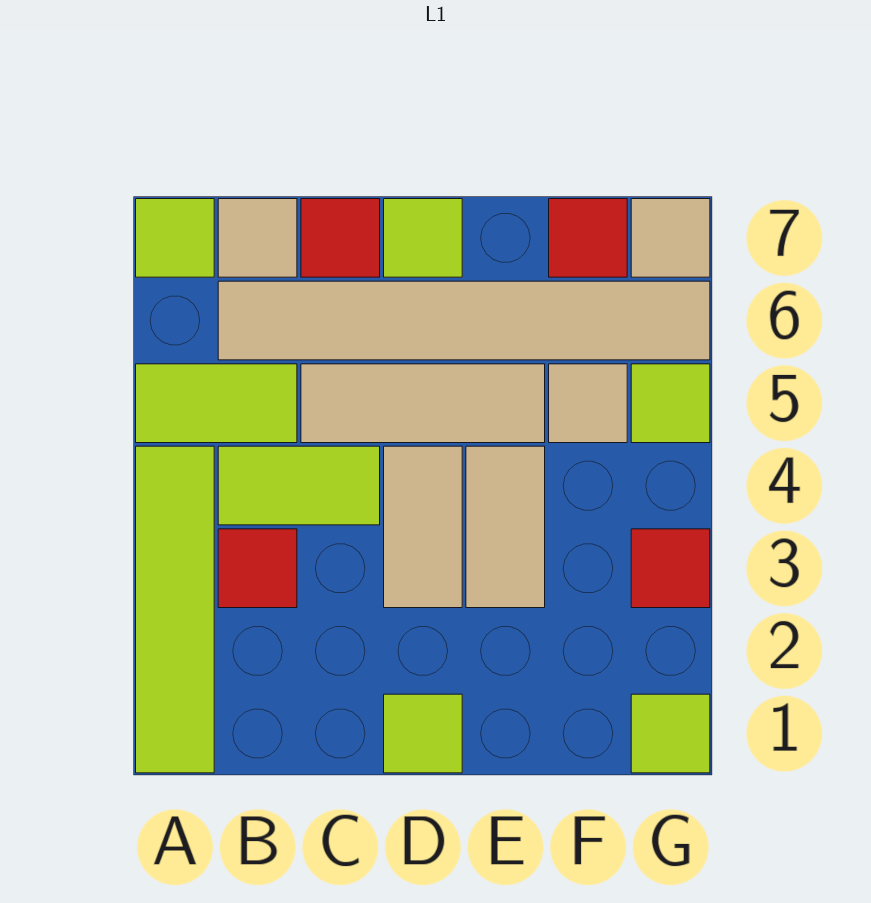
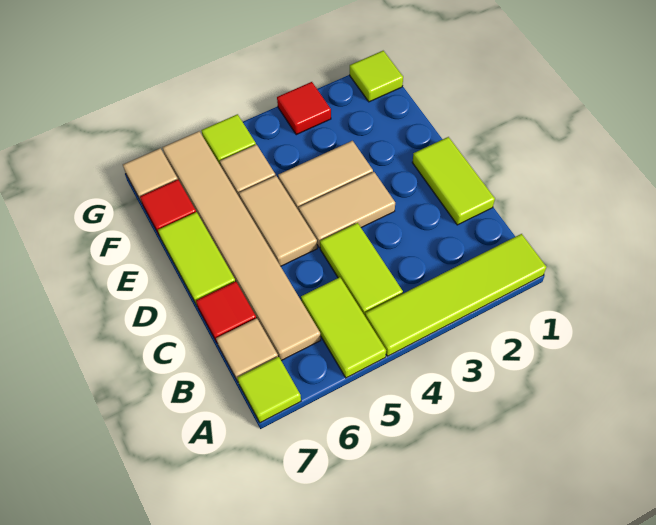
red tile B3 level 1 -> none
tan tile C5:E5 level 1 -> tan tile D5:E5 level 1
lime tile D1 level 1 -> lime tile C1:D1 level 1
lime tile D7 level 1 -> lime tile D7:E7 level 1

